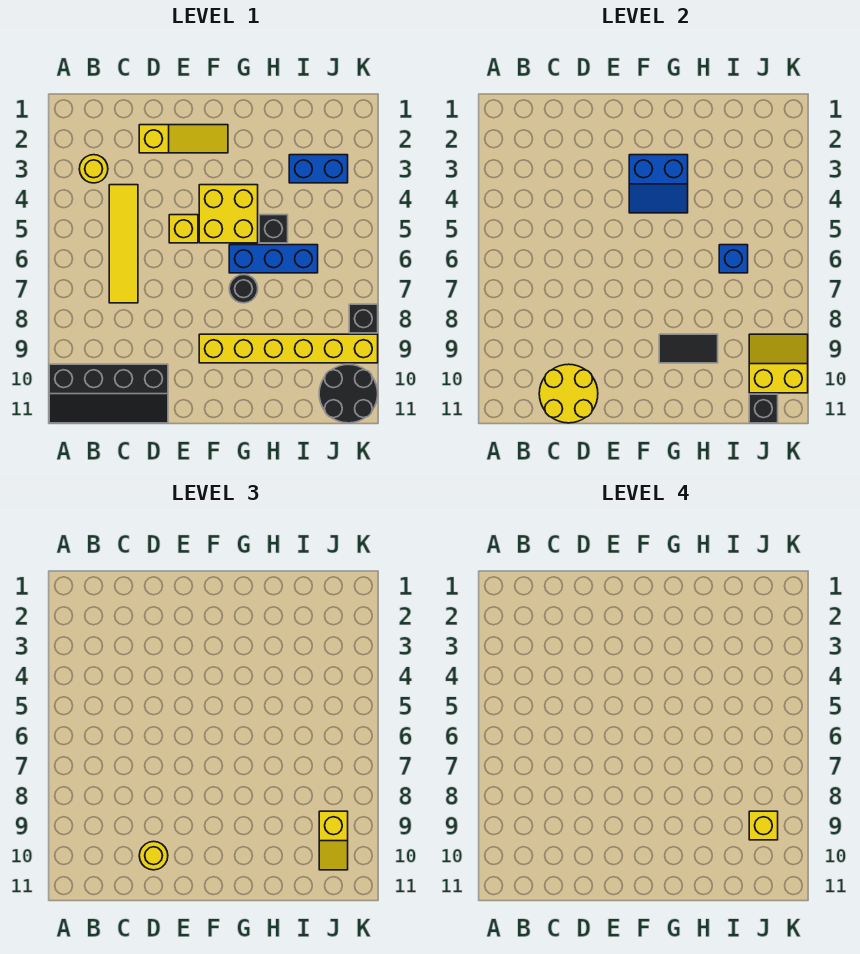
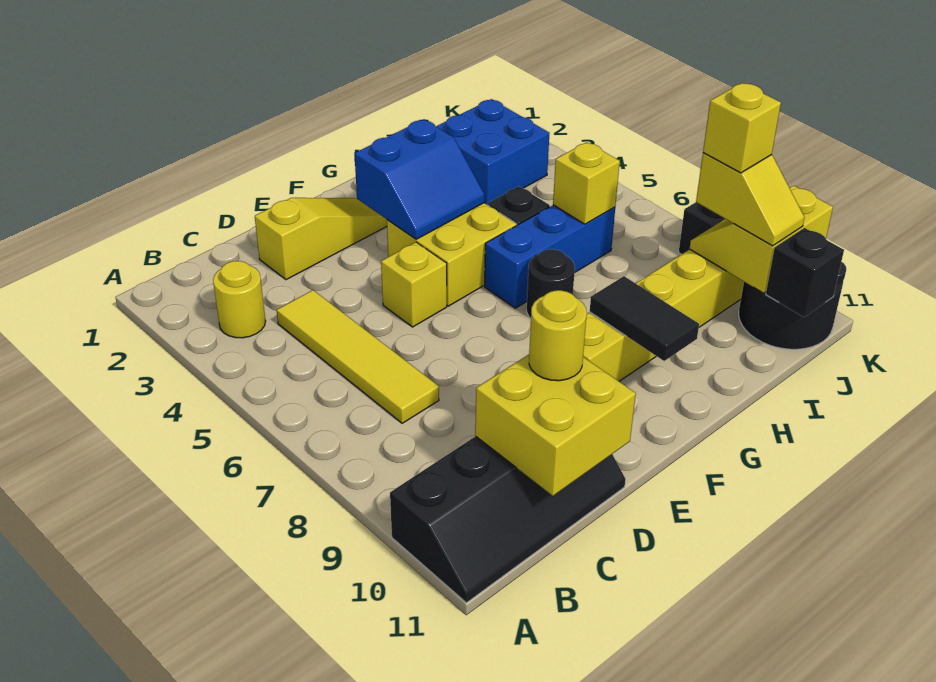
yellow round brick C10:D11 level 2 -> yellow brick C10:D11 level 2
black tile G9:H9 level 2 -> black tile G9:G10 level 2
blue brick I3:J3 level 1 -> blue brick I2:J3 level 1
blue brick I6 level 2 -> yellow brick I6 level 2

